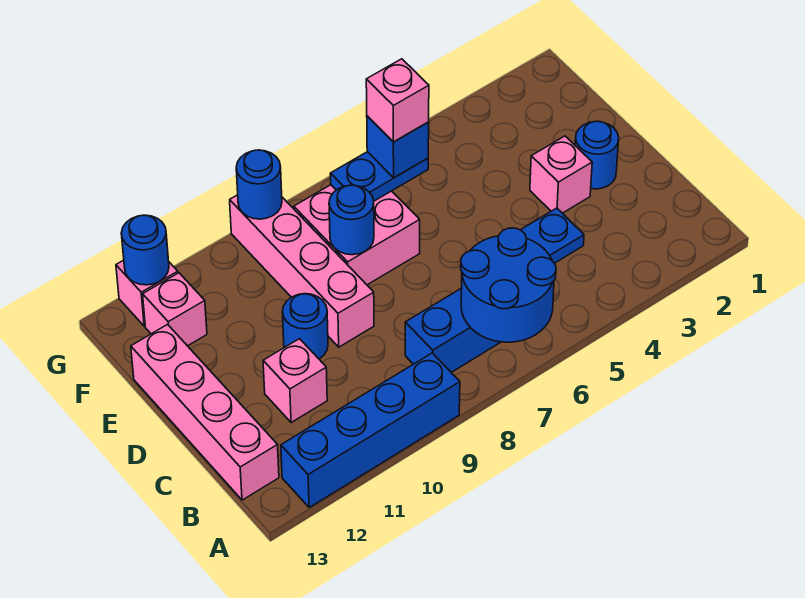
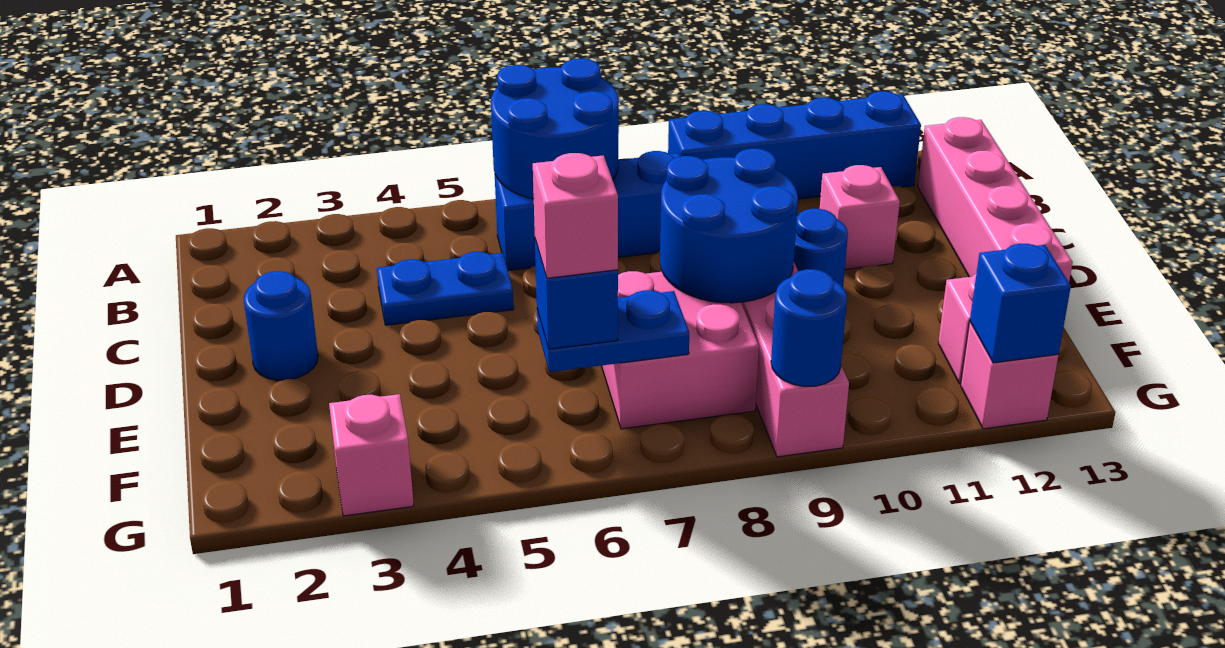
pink brick D3 level 1 -> pink brick G3 level 1
blue round brick E8 level 2 -> blue round brick D8:E9 level 2
blue round brick G12 level 2 -> blue brick G12 level 2

